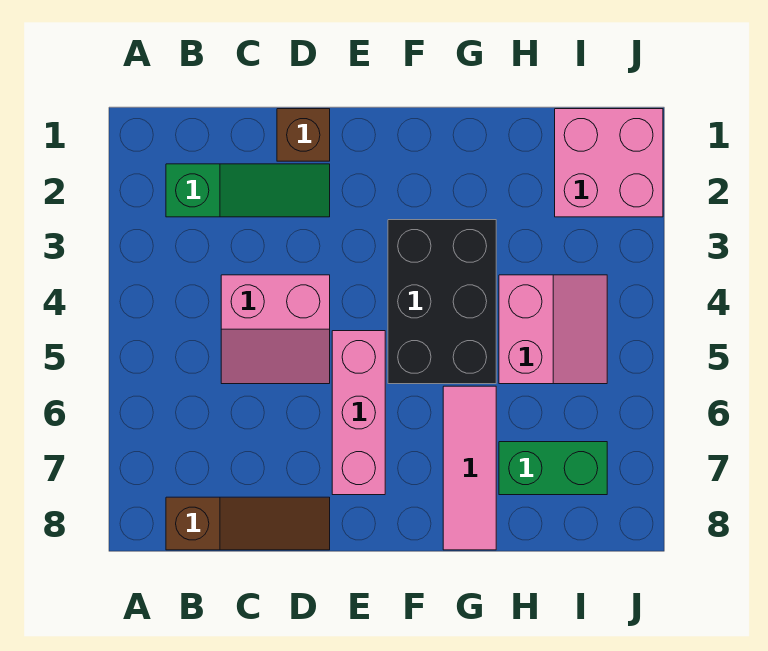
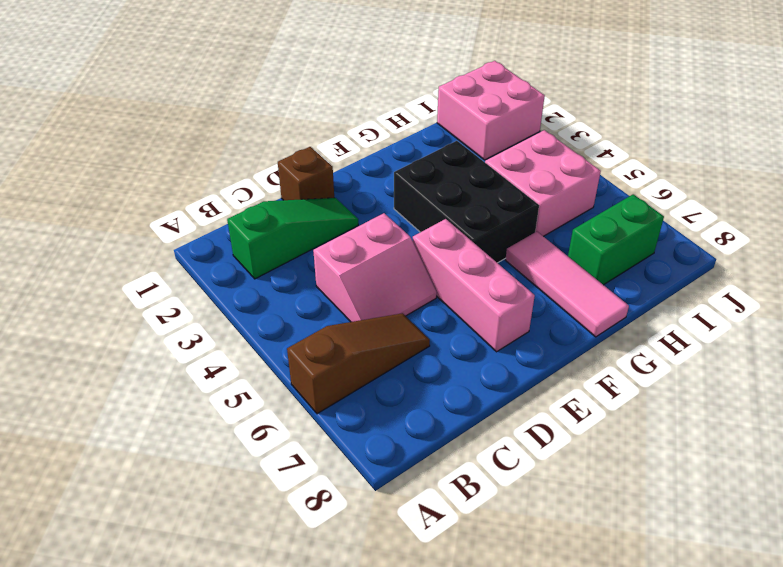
brown slope B8:D8 level 1 top B -> brown slope A6:C6 level 1 top A
pink slope H4:I5 level 1 top H -> pink brick H4:I5 level 1

